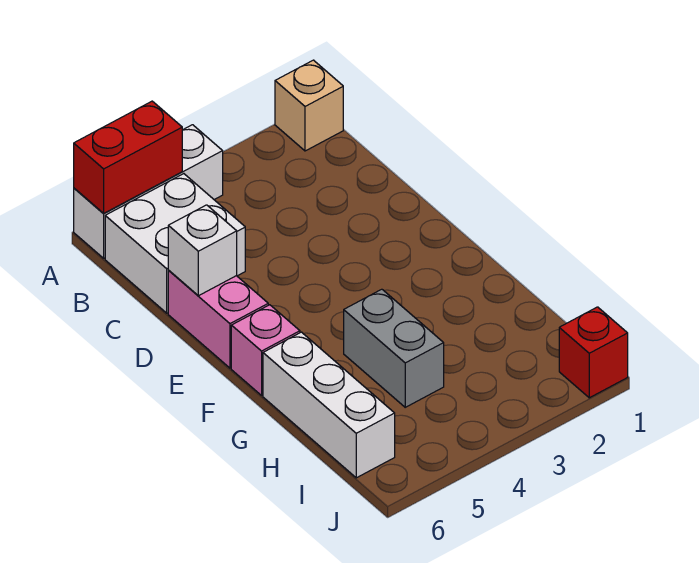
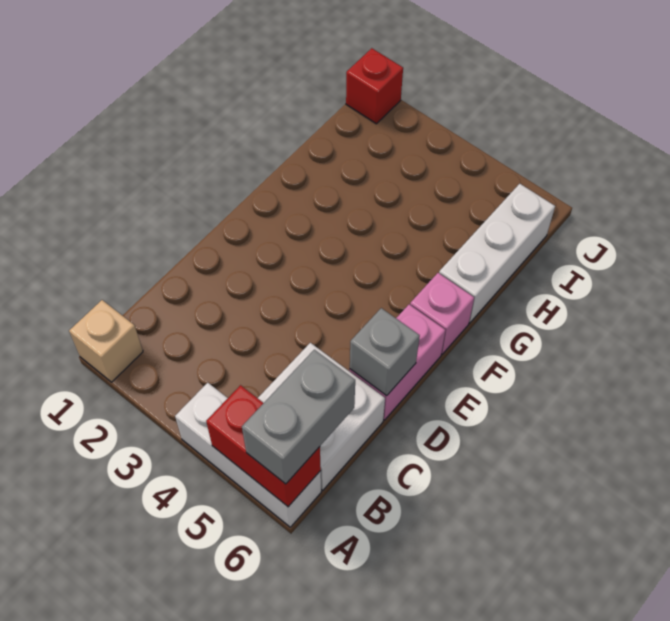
white brick D6 level 2 -> grey brick D6 level 2
grey brick G4:H4 level 1 -> grey brick A6:B6 level 3

